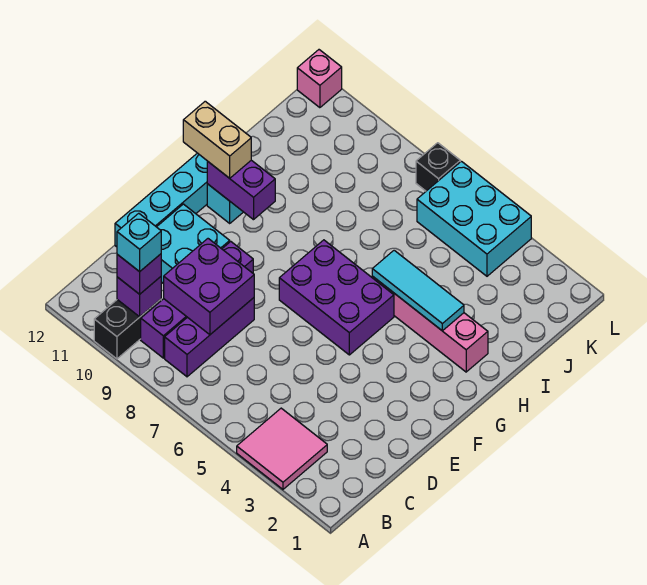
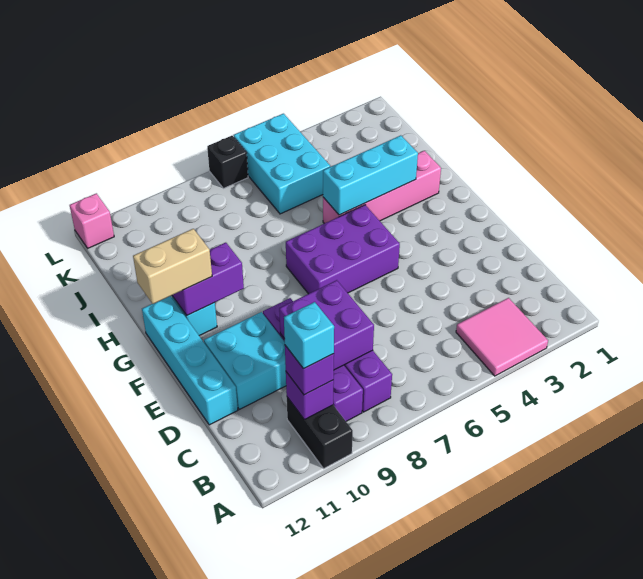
cyan tile H3:H5 level 2 -> cyan brick H3:H5 level 2
cyan brick K4:L6 level 1 -> cyan brick J5:L6 level 1

